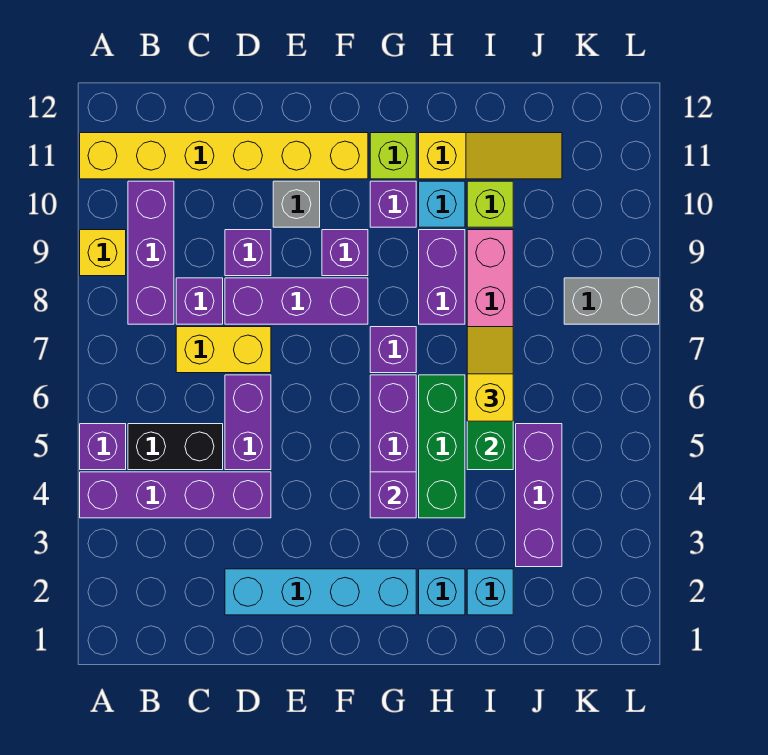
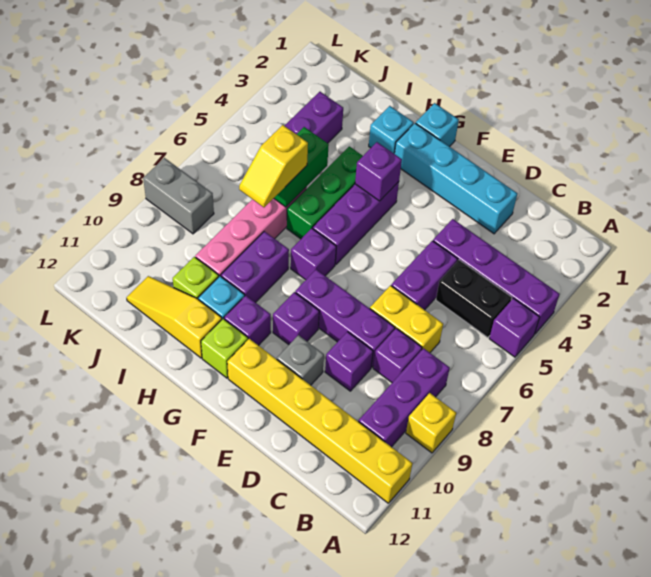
cyan brick I2 level 1 -> cyan brick G1 level 1

